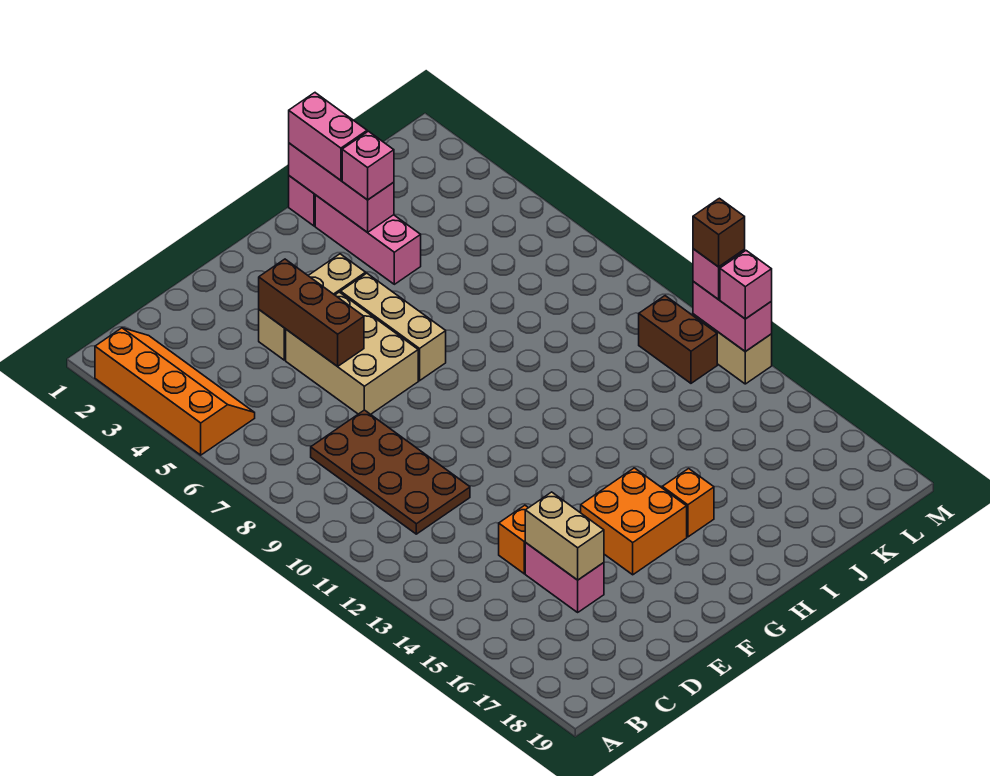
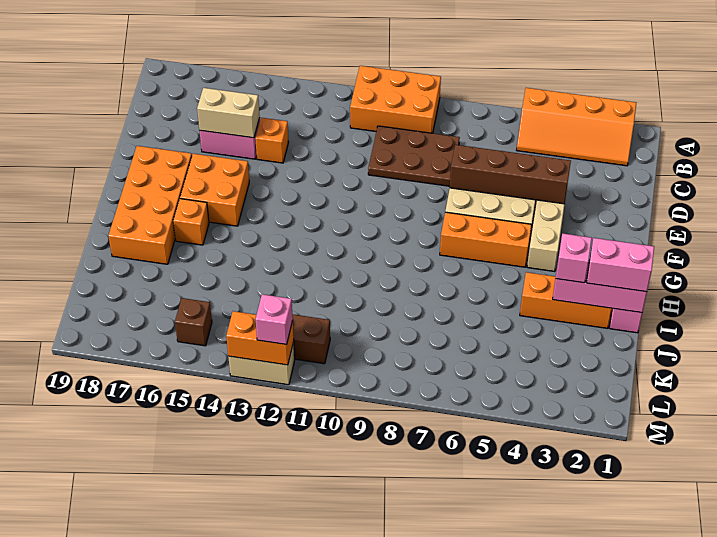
none -> orange brick A9:B11 level 1
brown plate C8:D11 level 1 -> brown plate C8:D10 level 1
brown brick E4:E6 level 2 -> brown brick E4:E7 level 2
none -> orange brick F17:I18 level 1
tan brick G5:G7 level 1 -> orange brick G5:G7 level 1
pink brick I2:I4 level 1 -> orange brick I2:I4 level 1
pink brick M12:M13 level 2 -> orange brick M12:M13 level 2
brown brick M12 level 4 -> brown brick L15 level 1
pink brick M13 level 3 -> none

